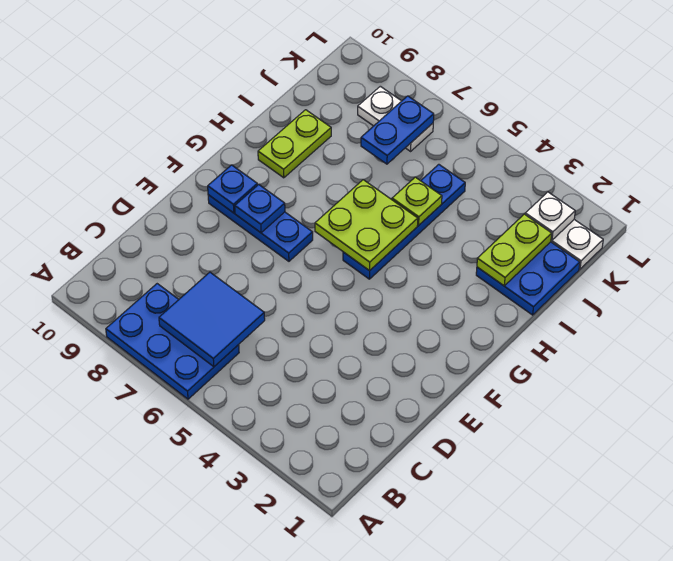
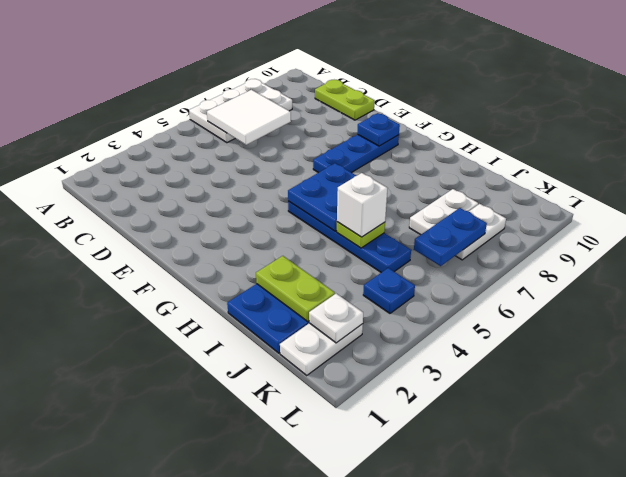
blue plate A6:B8 level 1 -> white plate A6:B8 level 1
blue tile B6:C7 level 2 -> white tile B6:C7 level 2
blue plate F8 level 2 -> blue plate K4 level 1
lime plate G5:H6 level 2 -> blue plate G5:H6 level 2
lime plate H9:I9 level 1 -> lime plate C10:D10 level 1
none -> white brick I5 level 3
none -> white plate J7:J8 level 1
blue plate J7:K7 level 2 -> blue plate K6:K7 level 2

